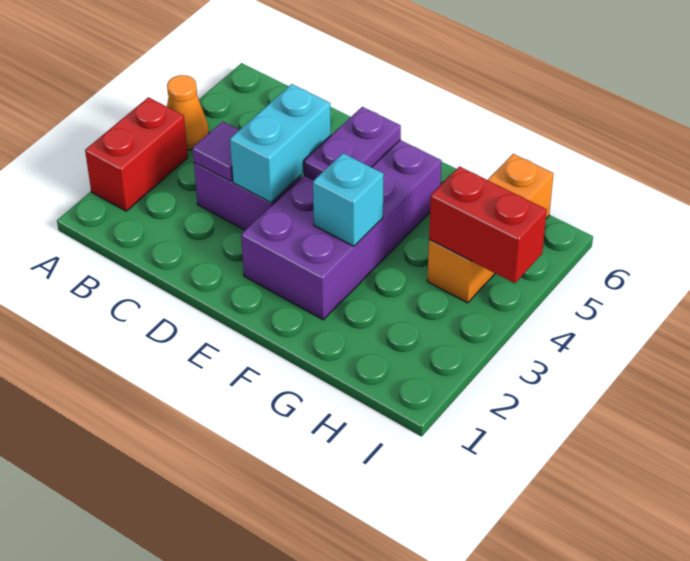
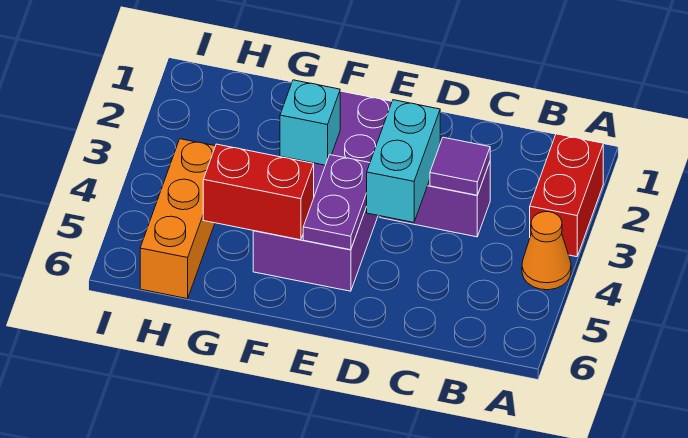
red brick H4:I4 level 2 -> red brick F5:G5 level 2

